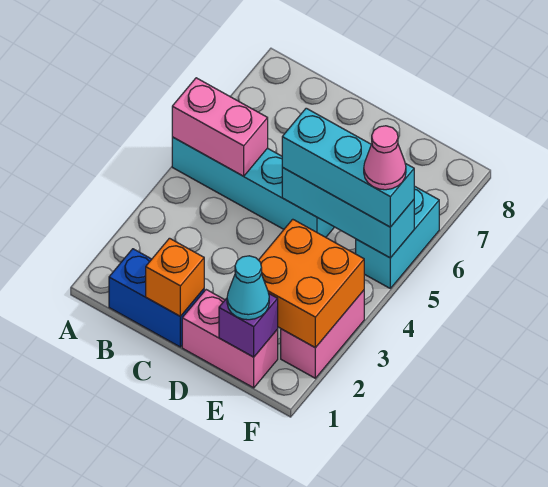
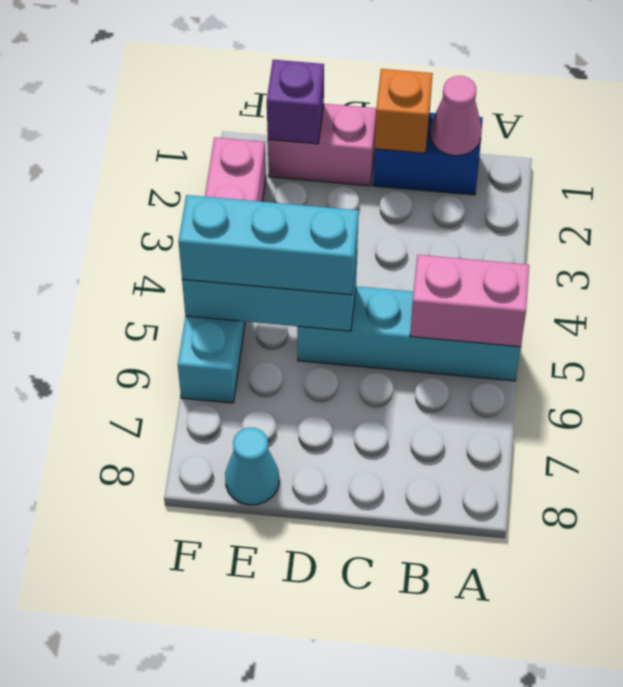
cyan cone E1 level 3 -> cyan cone E8 level 1
orange brick E2:F3 level 2 -> none
pink cone F5 level 4 -> pink cone B1 level 2

